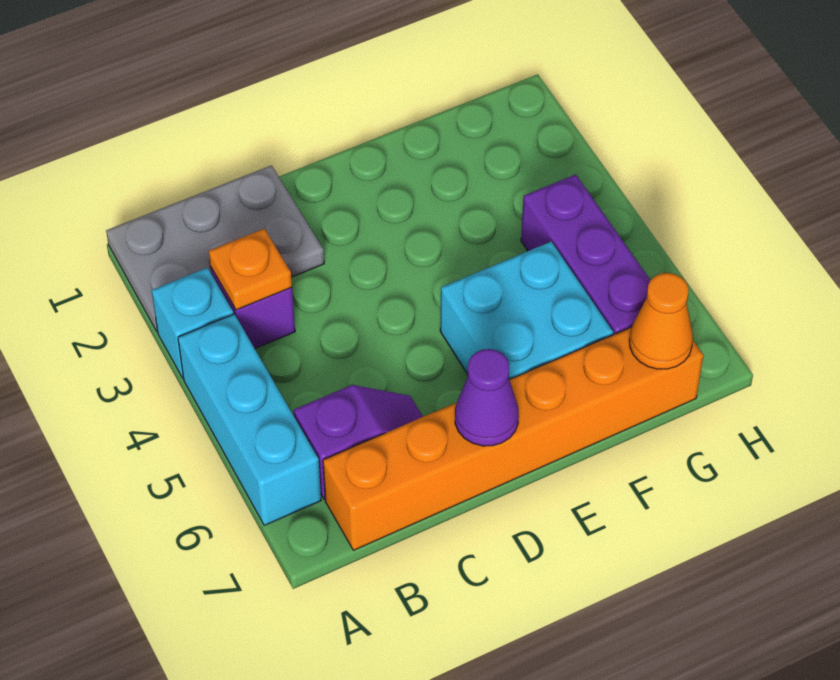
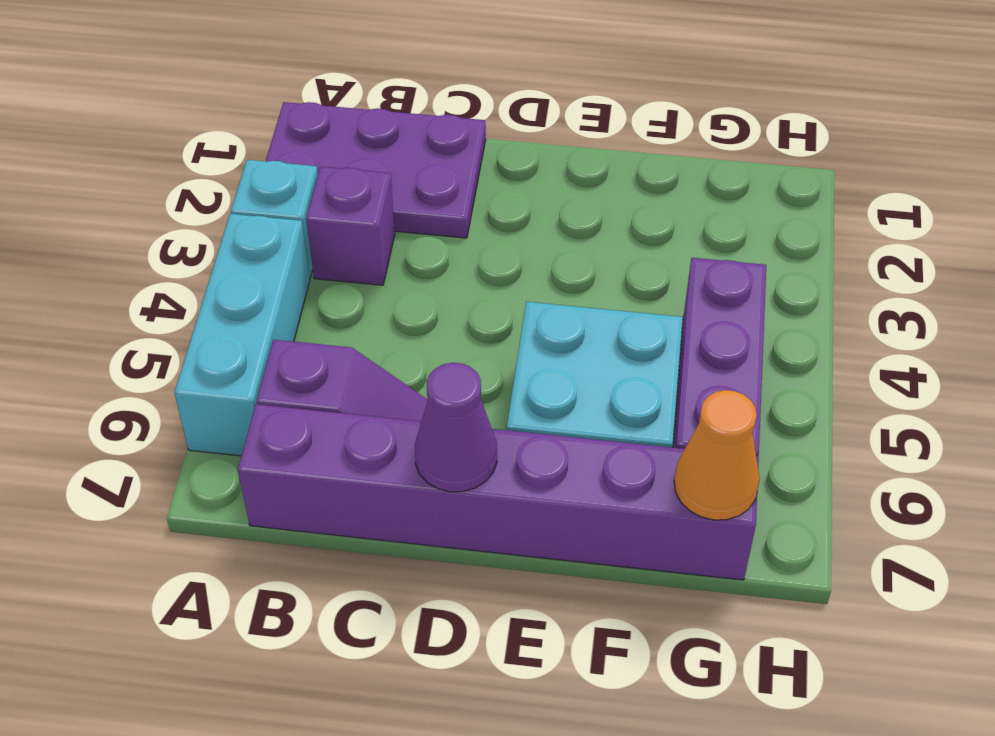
grey plate A1:C2 level 1 -> purple plate A1:C2 level 1
orange plate B3 level 2 -> none
orange brick B7:G7 level 1 -> purple brick B7:G7 level 1

